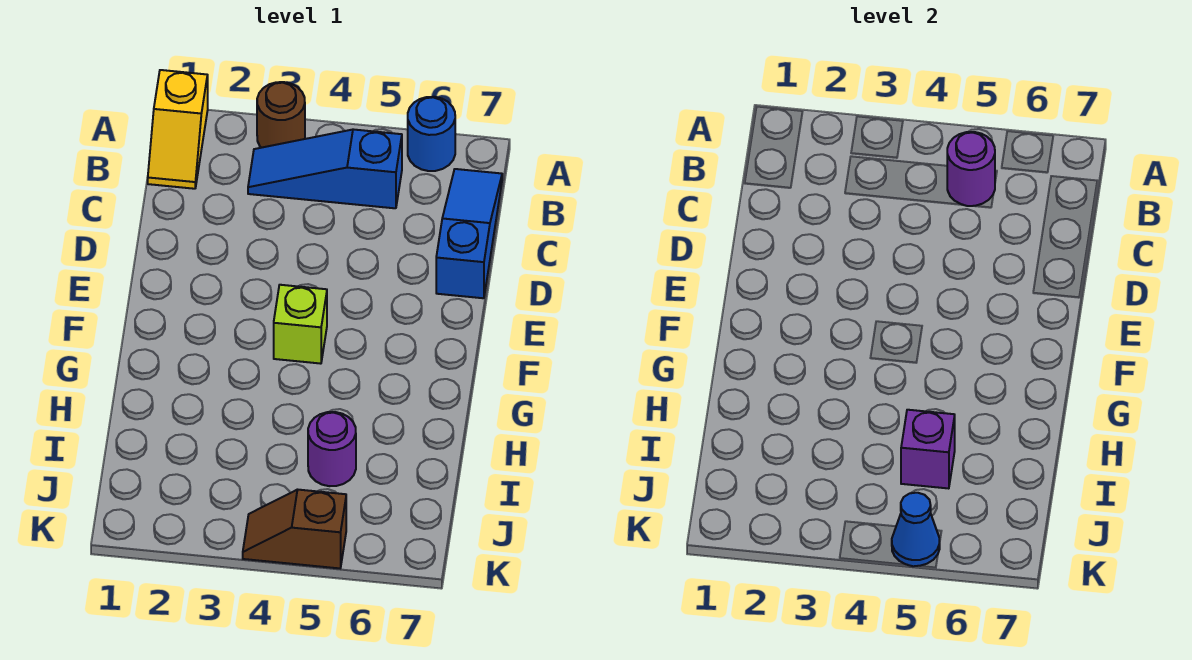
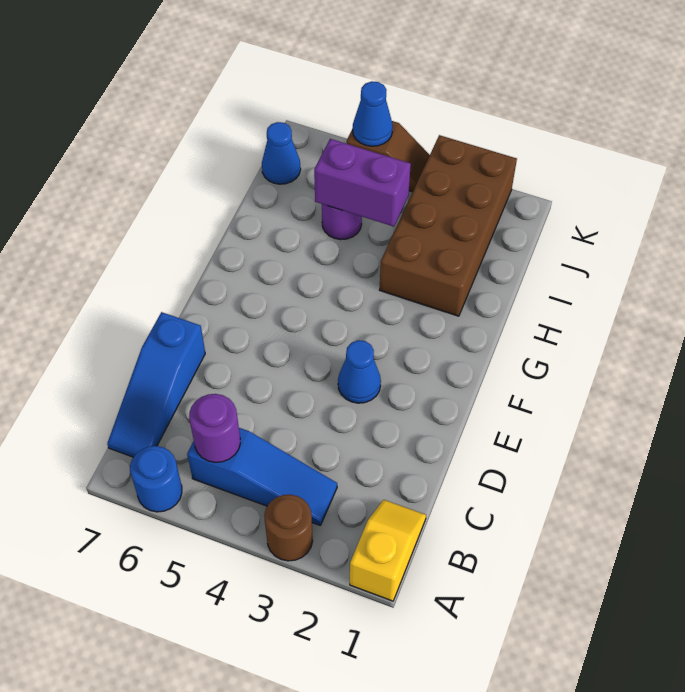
none -> blue cone E3 level 1
lime brick F4 level 1 -> none
none -> brown brick H2:K3 level 1
purple brick I5 level 2 -> purple brick I4:I5 level 2
none -> blue cone J7 level 1

